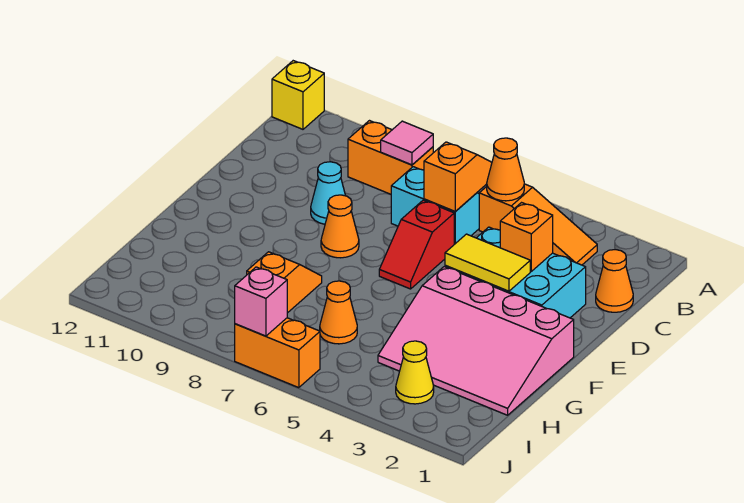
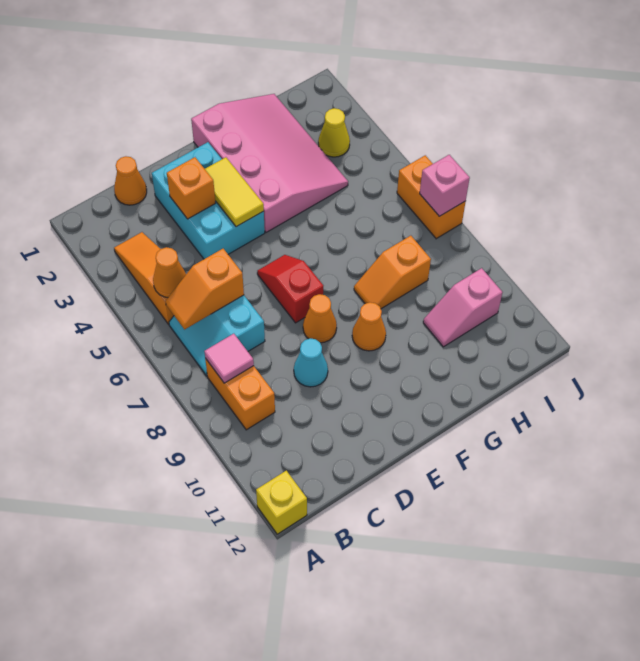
red slope D6:E6 level 1 top D -> red slope E6:E7 level 1 top 7
orange cone H6 level 1 -> orange cone F9 level 1
none -> pink slope H10:I10 level 1 top I

